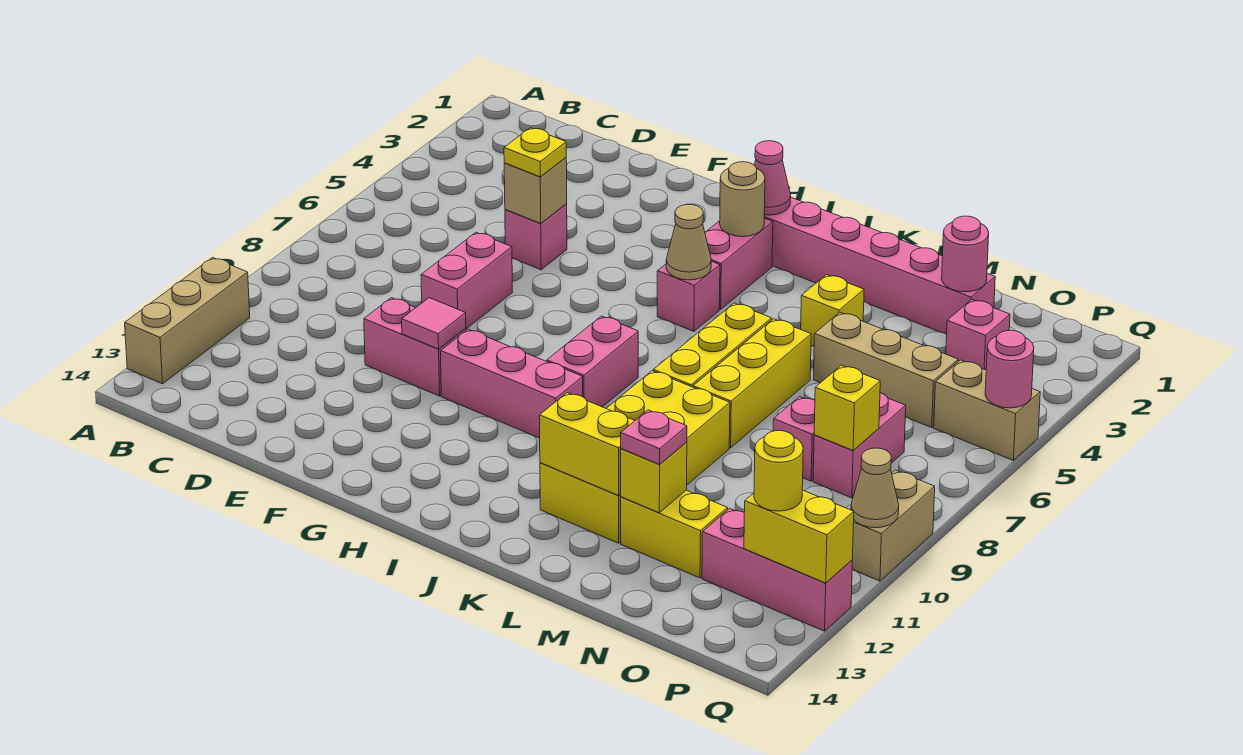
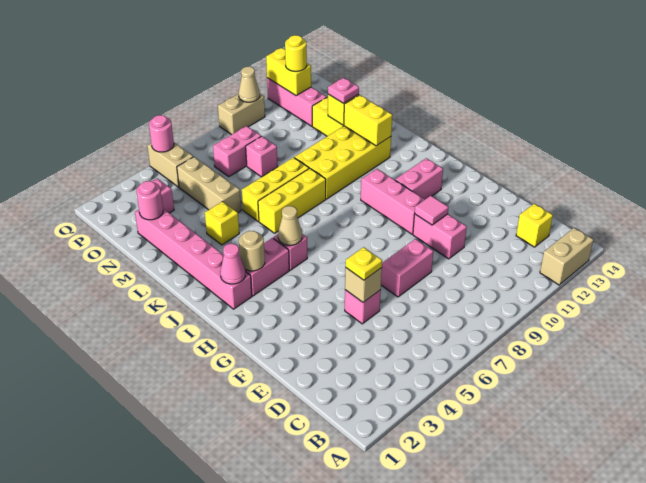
tan brick A11:A13 level 1 -> tan brick A12:A13 level 1
pink brick I8:I9 level 1 -> pink brick H11:H12 level 1
yellow brick O8 level 2 -> yellow brick C13 level 1

